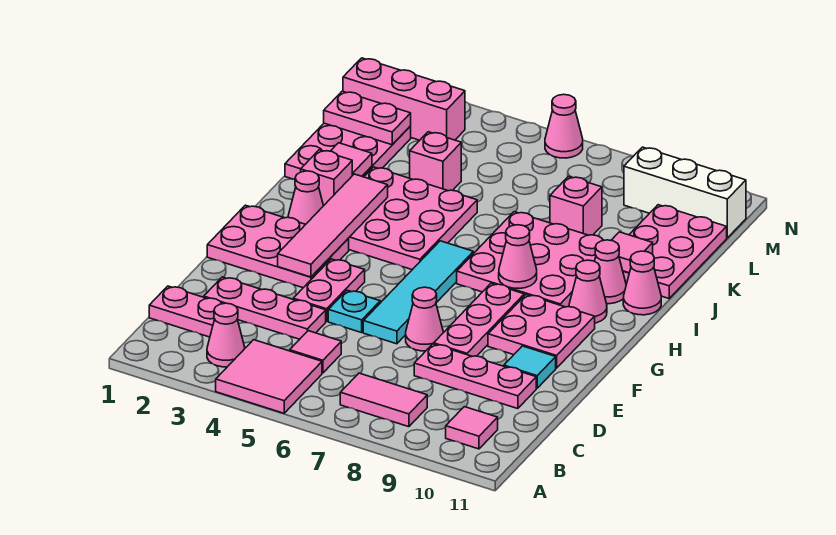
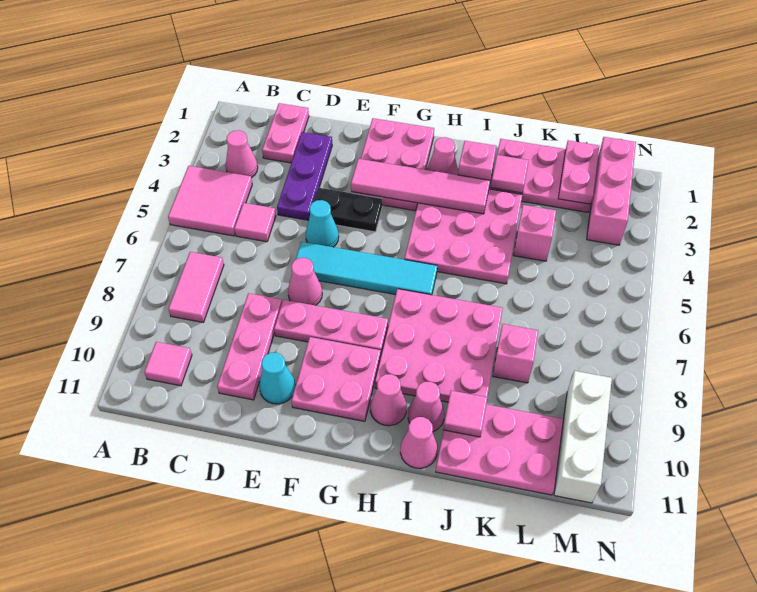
pink plate D2:D4 level 1 -> purple plate D2:D4 level 1
pink plate E4:F4 level 1 -> black plate E4:F4 level 1
cyan plate E5 level 1 -> cyan cone E5 level 1
cyan tile E10 level 1 -> cyan cone E10 level 1
pink cone H8 level 2 -> none
pink cone N6 level 1 -> none

